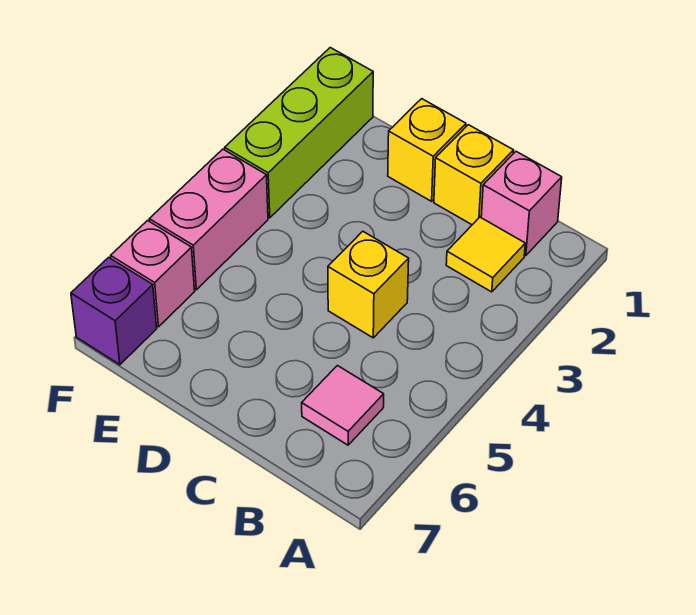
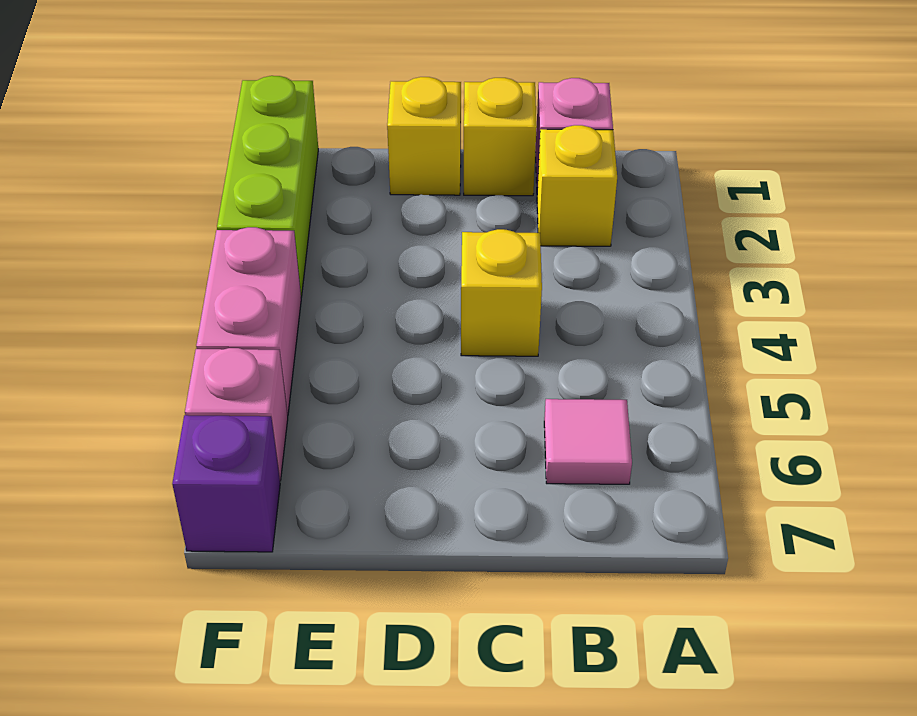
yellow tile B2 level 1 -> yellow brick B2 level 1

